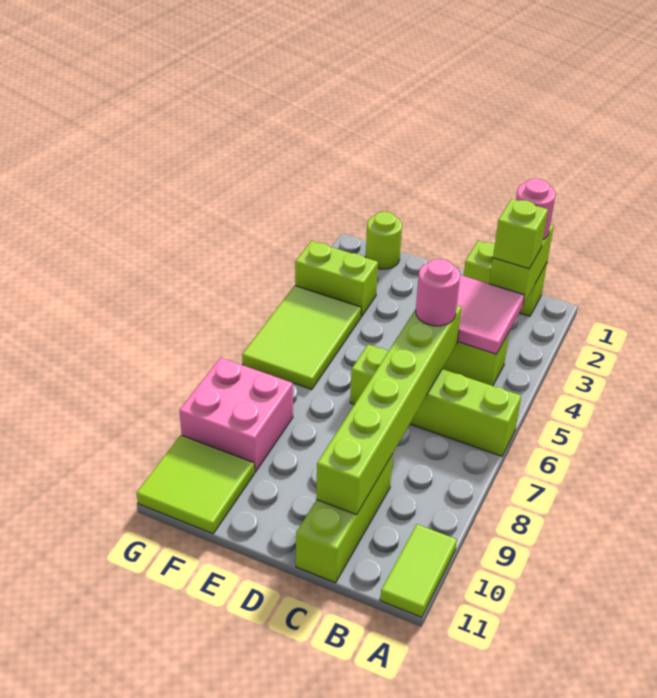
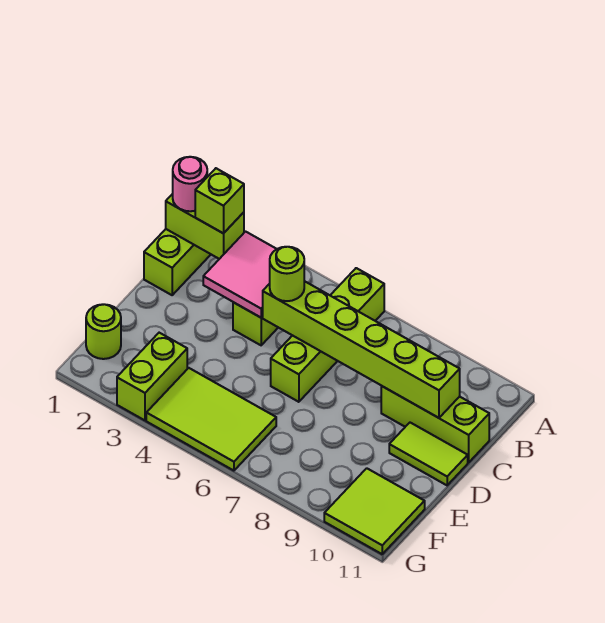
lime tile A10:A11 level 1 -> lime tile D10:D11 level 1
pink round brick C5 level 3 -> lime round brick C5 level 3
pink brick F8:G9 level 1 -> none

